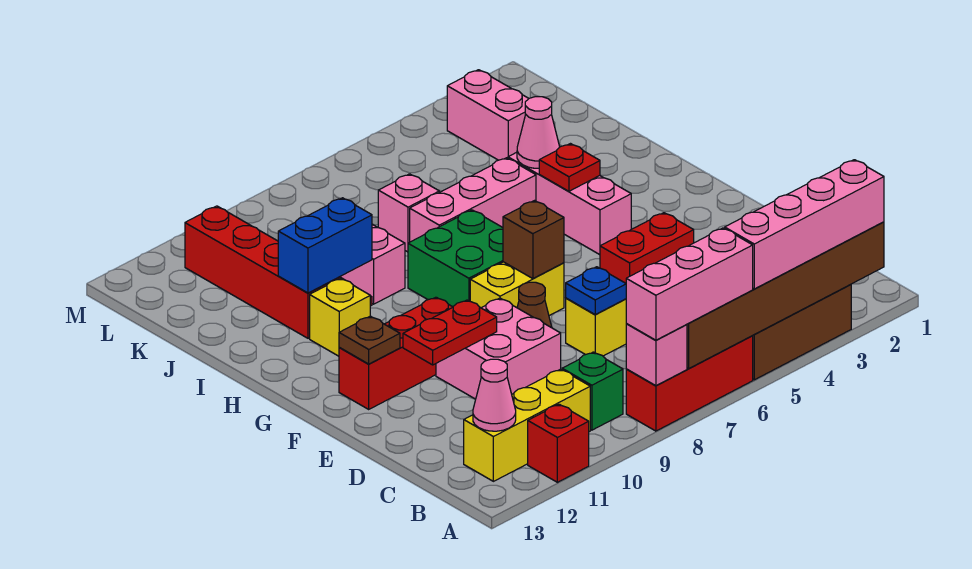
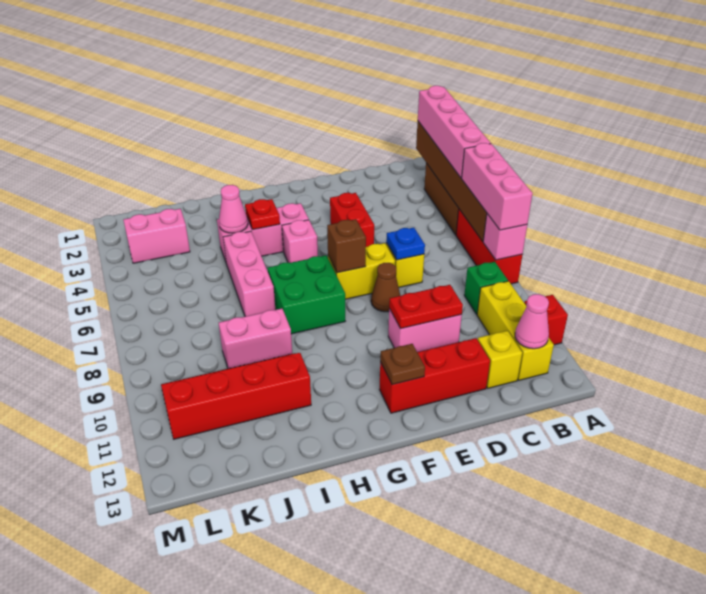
pink brick D9:E10 level 1 -> pink brick D10:E10 level 1
red plate E10:E11 level 2 -> red plate D10:E10 level 2
yellow brick F7:F8 level 1 -> yellow brick E7:F7 level 1
red brick F10:F12 level 1 -> red brick D12:F12 level 1
yellow brick H11 level 1 -> yellow brick C12 level 1
blue brick I10:I11 level 2 -> none
pink brick J7 level 1 -> pink brick G5 level 1

